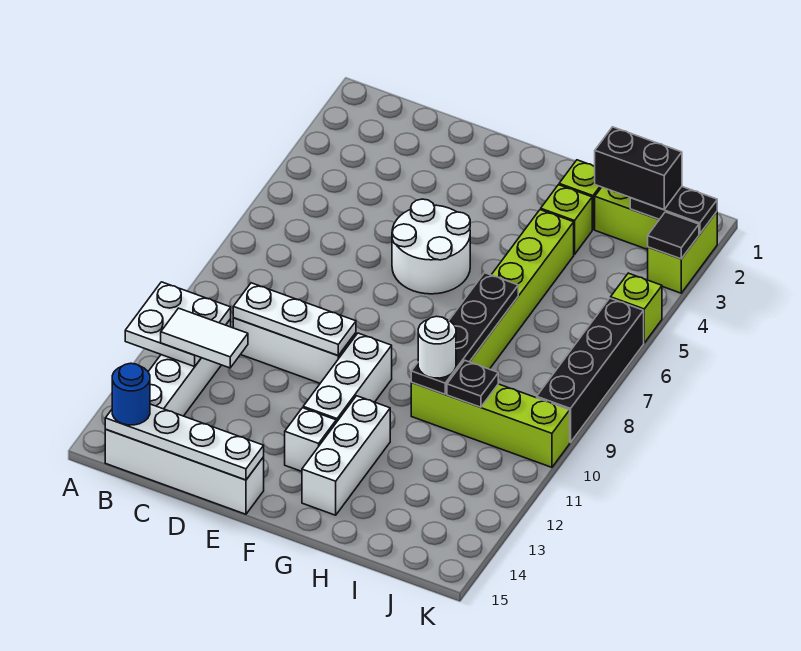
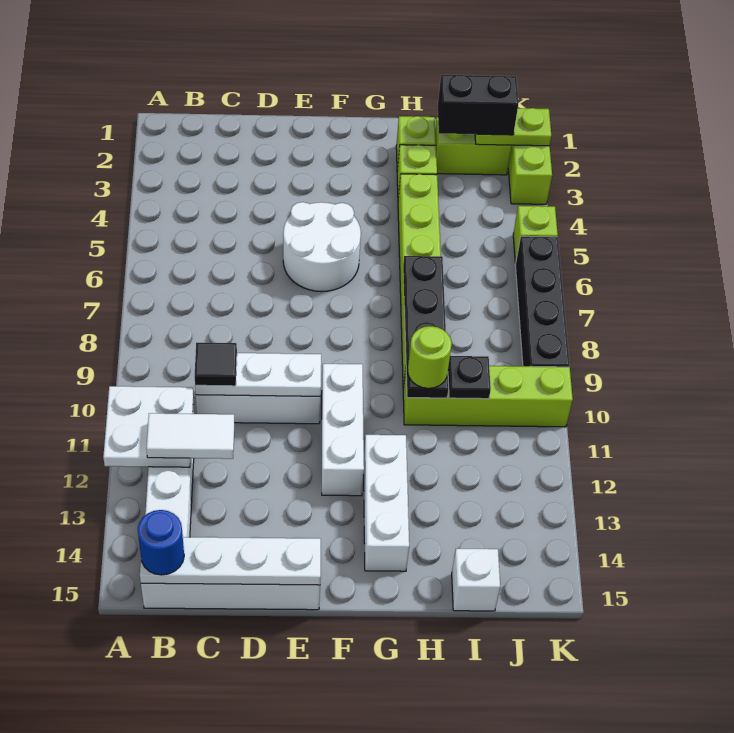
white brick F13 level 1 -> white brick I15 level 1
white round brick H10 level 3 -> lime round brick H10 level 3
black plate J2:K2 level 2 -> lime plate J2:K2 level 2
black tile K3 level 2 -> black tile C10 level 3

